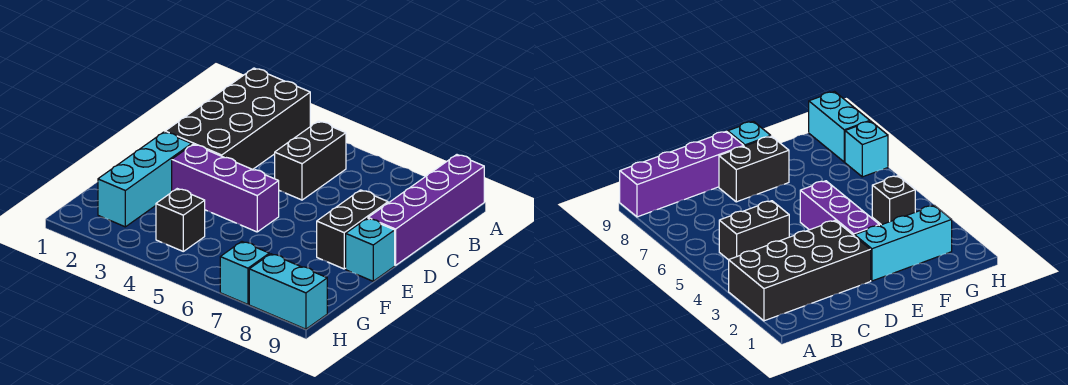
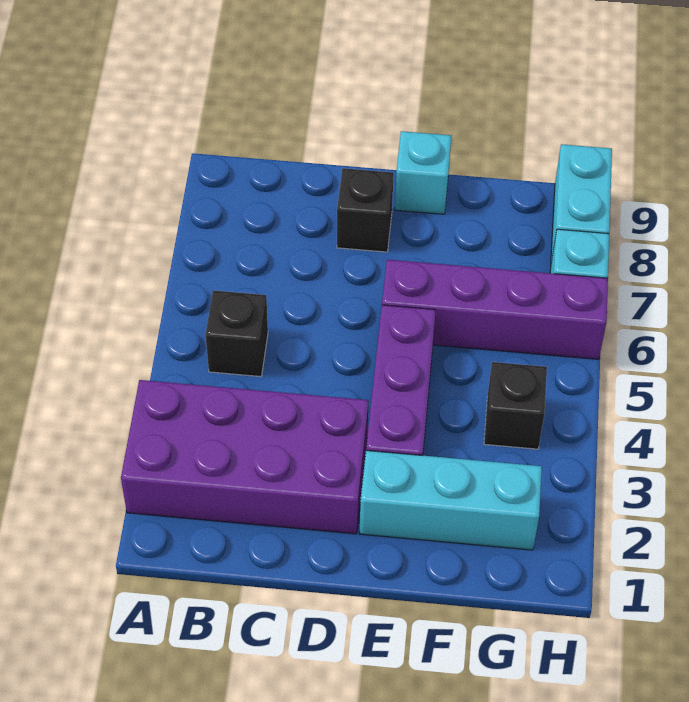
black brick A2:D3 level 1 -> purple brick A2:D3 level 1
purple brick A9:D9 level 1 -> purple brick E6:H6 level 1
black brick B5:C5 level 1 -> black brick B5 level 1
black brick D8:E8 level 1 -> black brick D8 level 1

